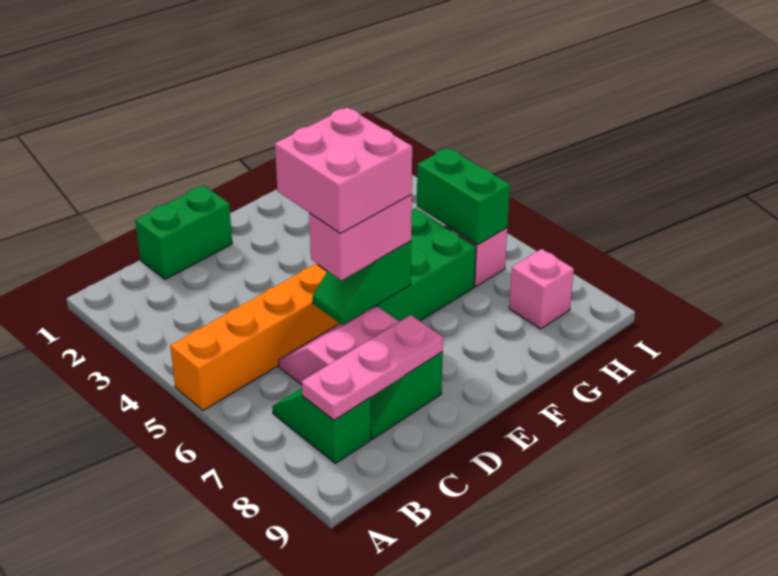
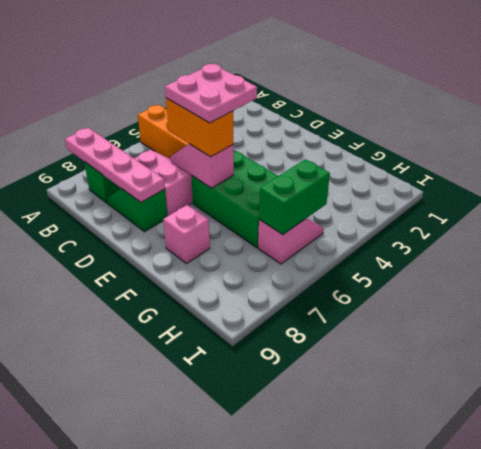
pink plate B8:D8 level 2 -> pink plate A8:D8 level 2
green brick C1:D1 level 1 -> none
pink brick D5:E6 level 4 -> pink plate D5:E6 level 4
green slope D6:E6 level 2 top E -> pink slope D6:E6 level 2 top E
pink brick D6:E6 level 3 -> orange brick D6:E6 level 3
pink brick H8 level 1 -> pink brick F8 level 1

